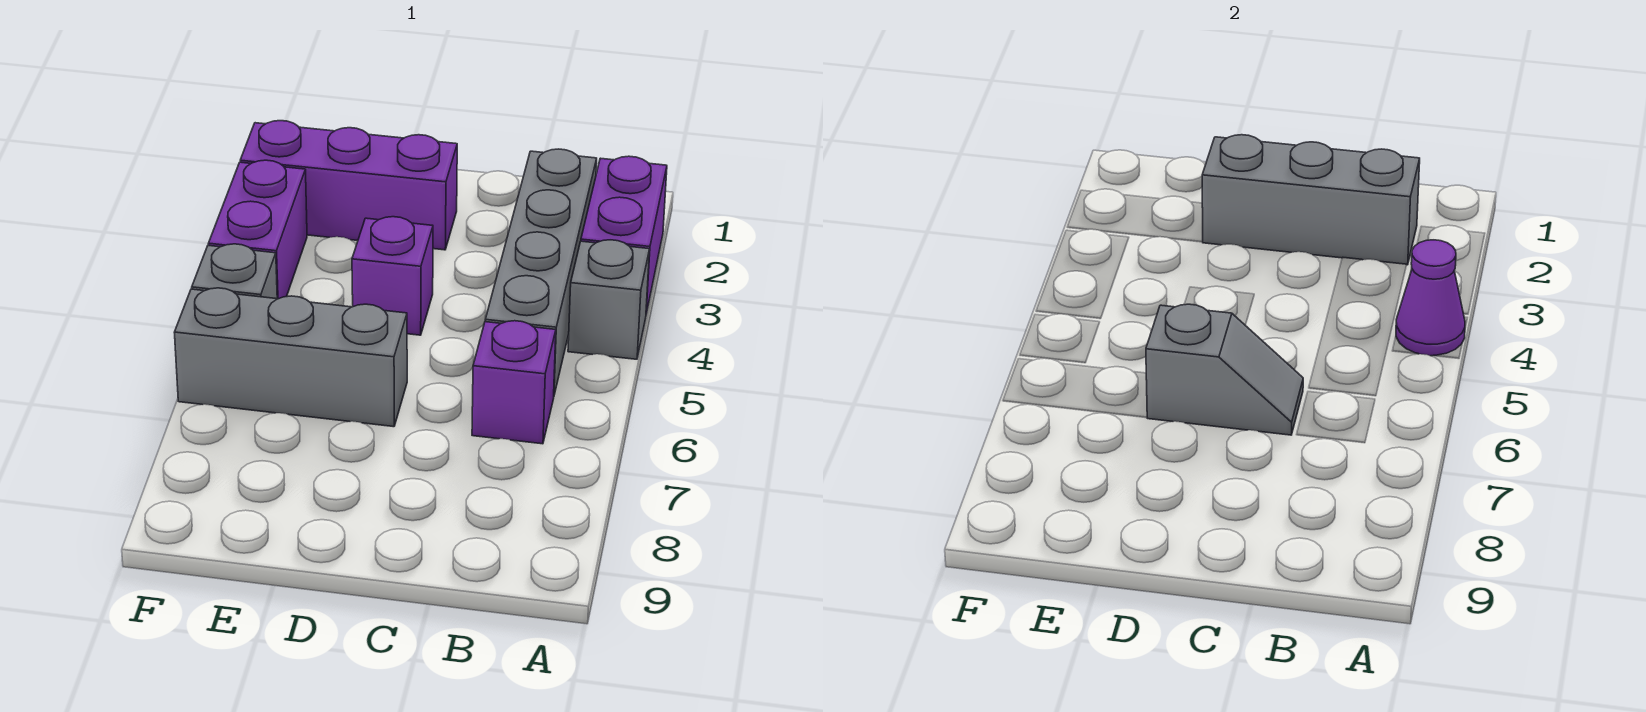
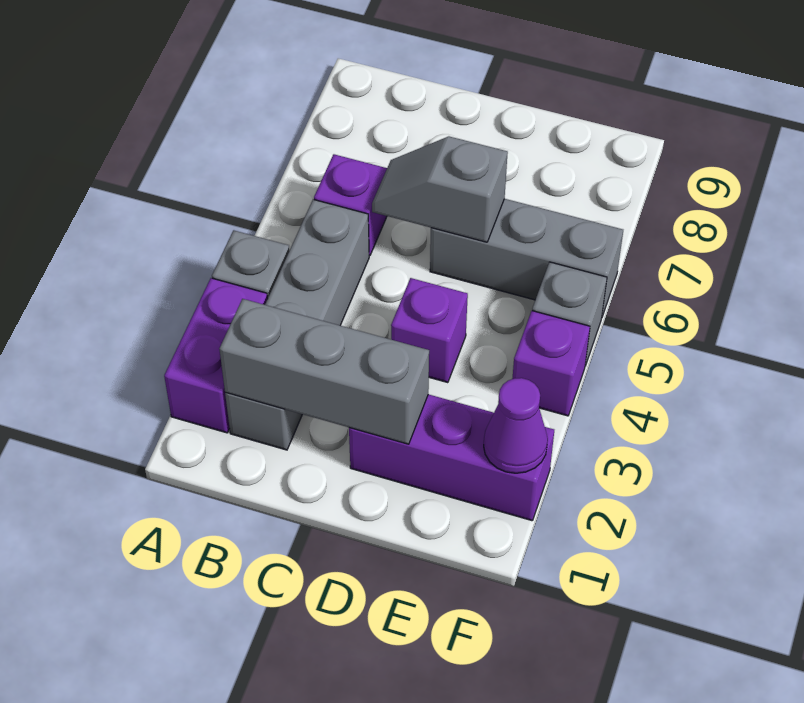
purple cone A4 level 2 -> purple cone F2 level 2
purple brick F3:F4 level 1 -> purple brick F4 level 1

